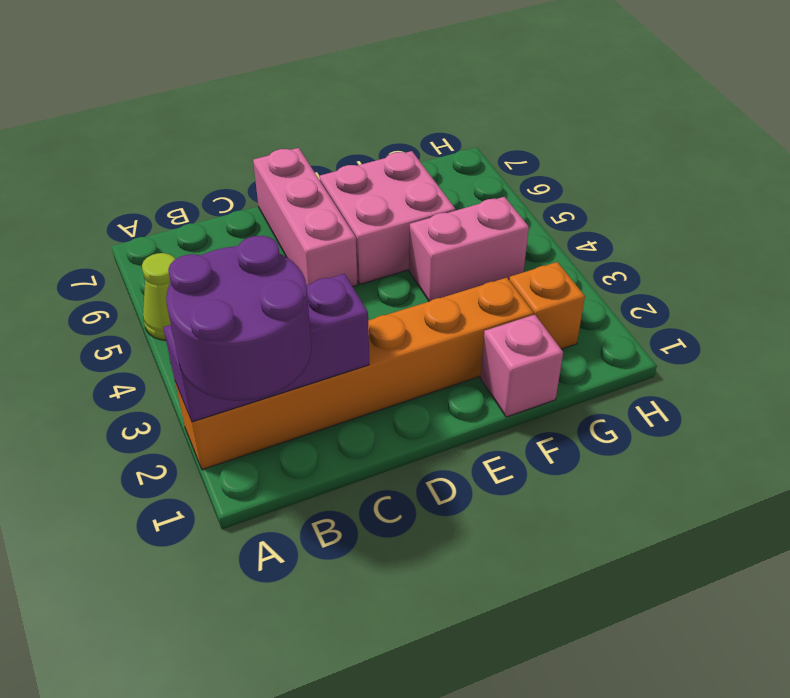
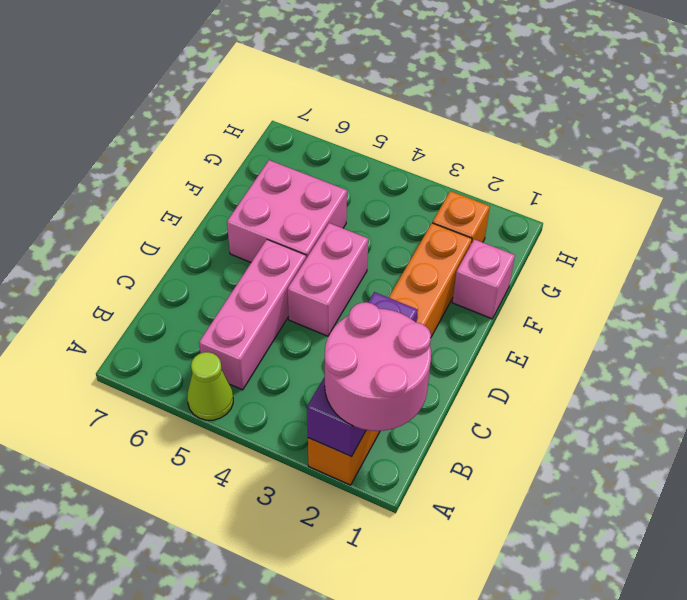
purple round brick A1:B2 level 3 -> pink round brick A1:B2 level 3
pink brick D5:D7 level 1 -> pink brick B5:D5 level 1
pink brick F4:G4 level 1 -> pink brick D4:E4 level 1

